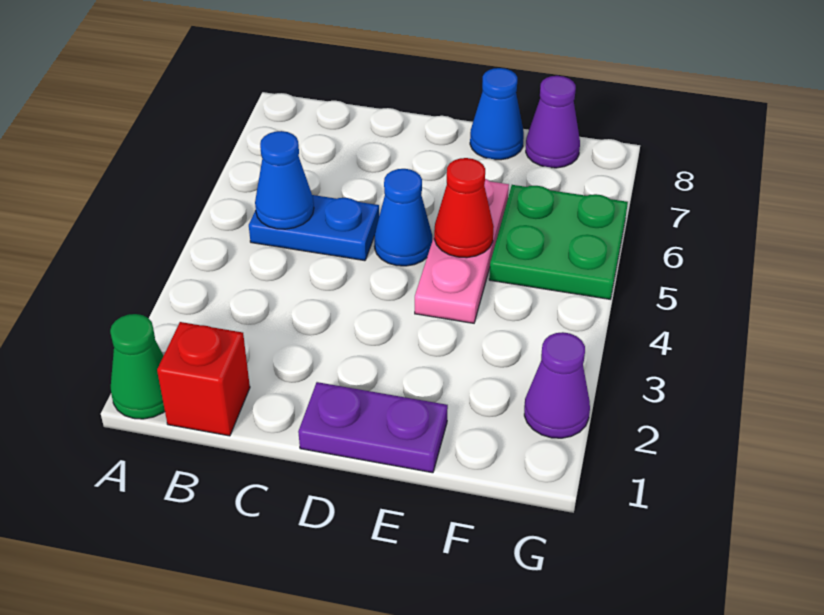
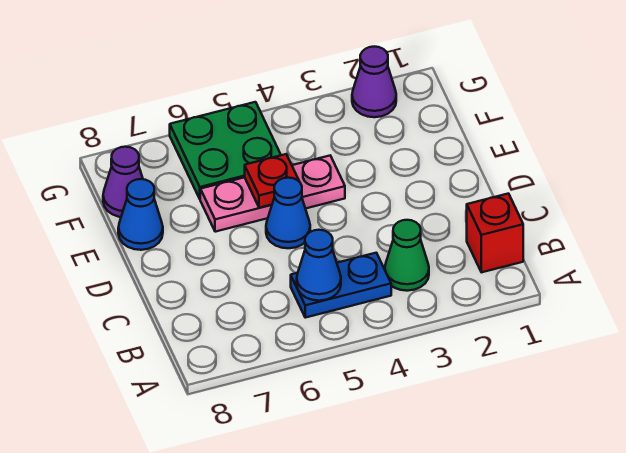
green cone A1 level 1 -> green cone B3 level 1
blue plate B5:C5 level 1 -> blue plate B4:B5 level 1
purple plate D1:E1 level 1 -> none
red cone E5 level 2 -> red plate E5 level 2

